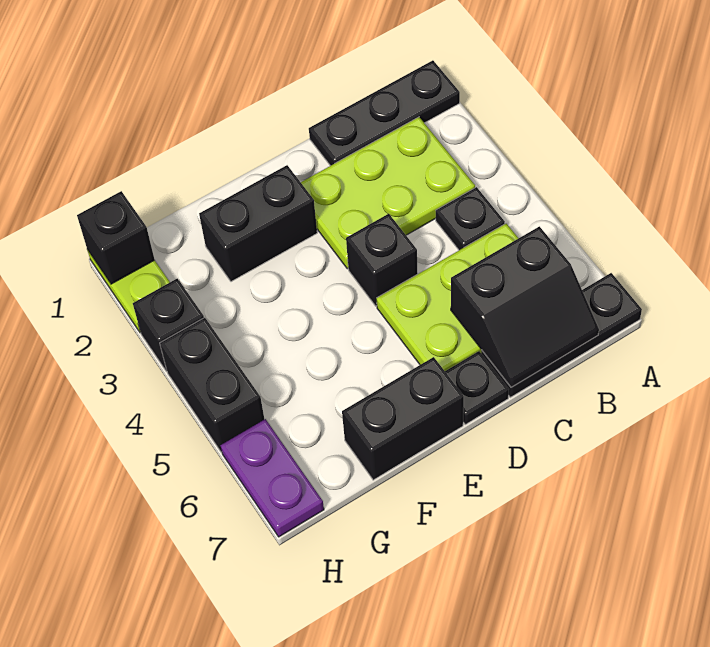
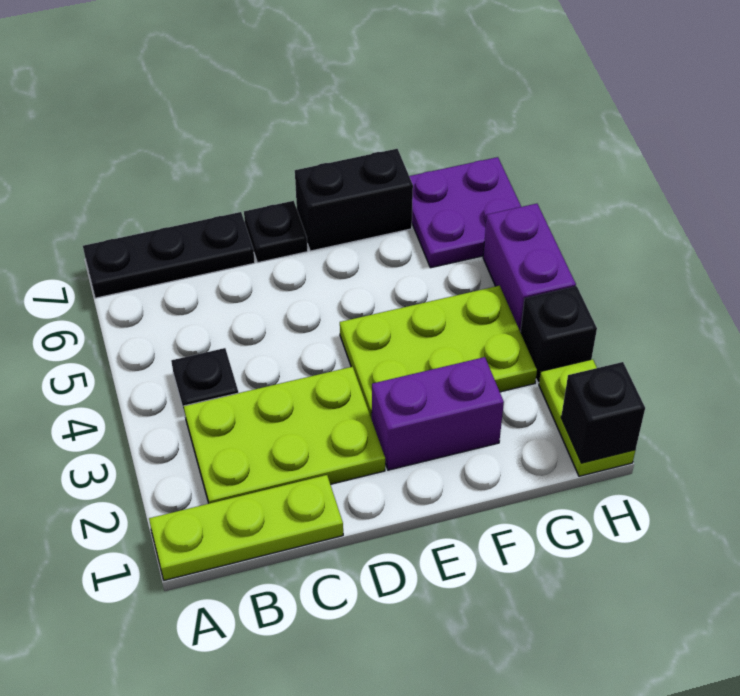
black plate A1:C1 level 1 -> lime plate A1:C1 level 1
lime plate B5:D6 level 1 -> lime plate E3:G4 level 1
black slope B6:C7 level 2 top 6 -> none
black brick D4 level 1 -> none
black brick E2:F2 level 1 -> purple brick E2:F2 level 1
black brick H4:H5 level 1 -> purple brick H4:H5 level 1
purple plate H6:H7 level 1 -> purple plate G6:H7 level 1

